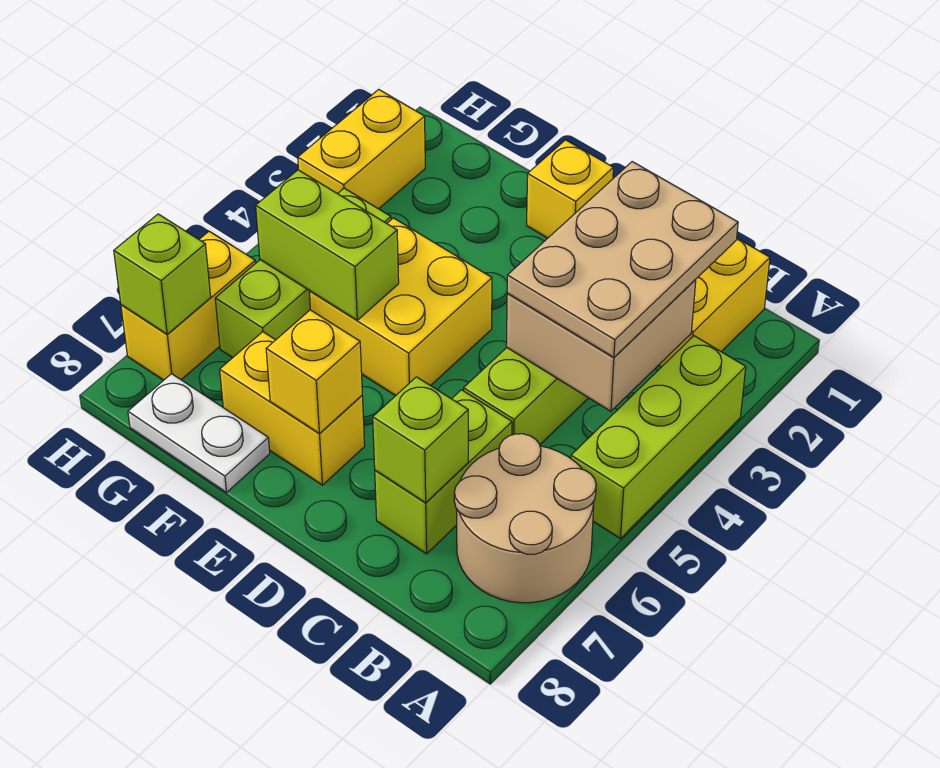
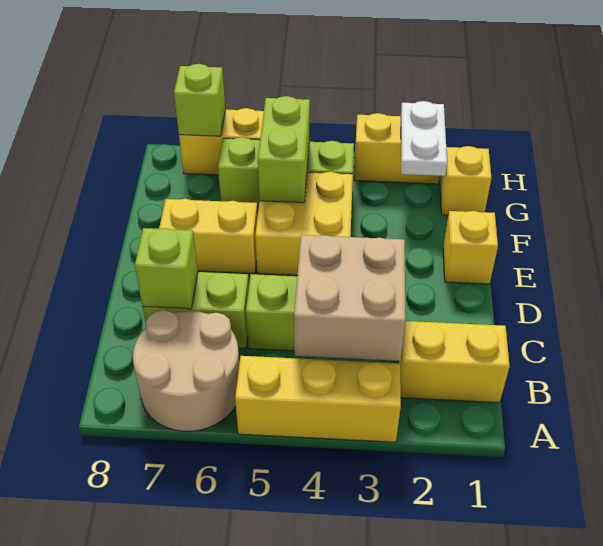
lime brick A3:A5 level 1 -> yellow brick A3:A5 level 1
tan plate B2:C4 level 3 -> none
yellow brick E7:F7 level 1 -> yellow brick E6:E7 level 1
yellow brick E7 level 2 -> yellow brick G1 level 1
white plate F8:G8 level 1 -> white plate G2:H2 level 2

